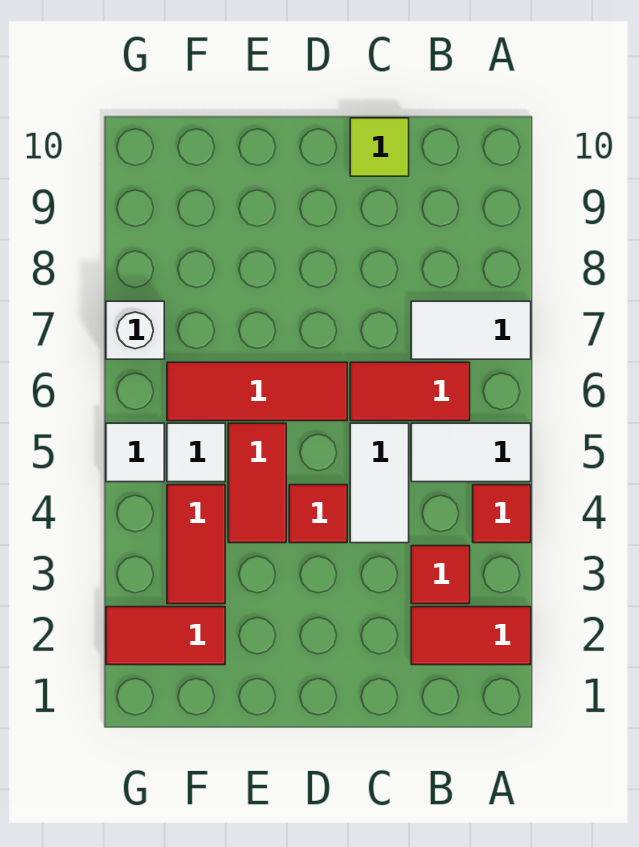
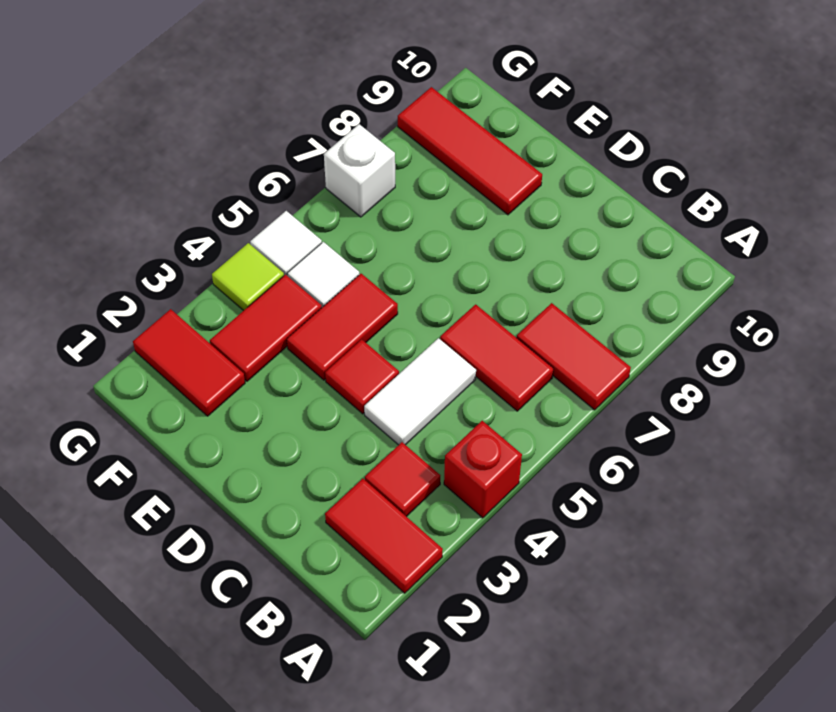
red tile A4 level 1 -> red brick A4 level 1
white tile A5:B5 level 1 -> none
white tile A7:B7 level 1 -> red tile A7:B7 level 1
lime tile C10 level 1 -> lime tile G4 level 1
red tile D6:F6 level 1 -> red tile E9:G9 level 1

